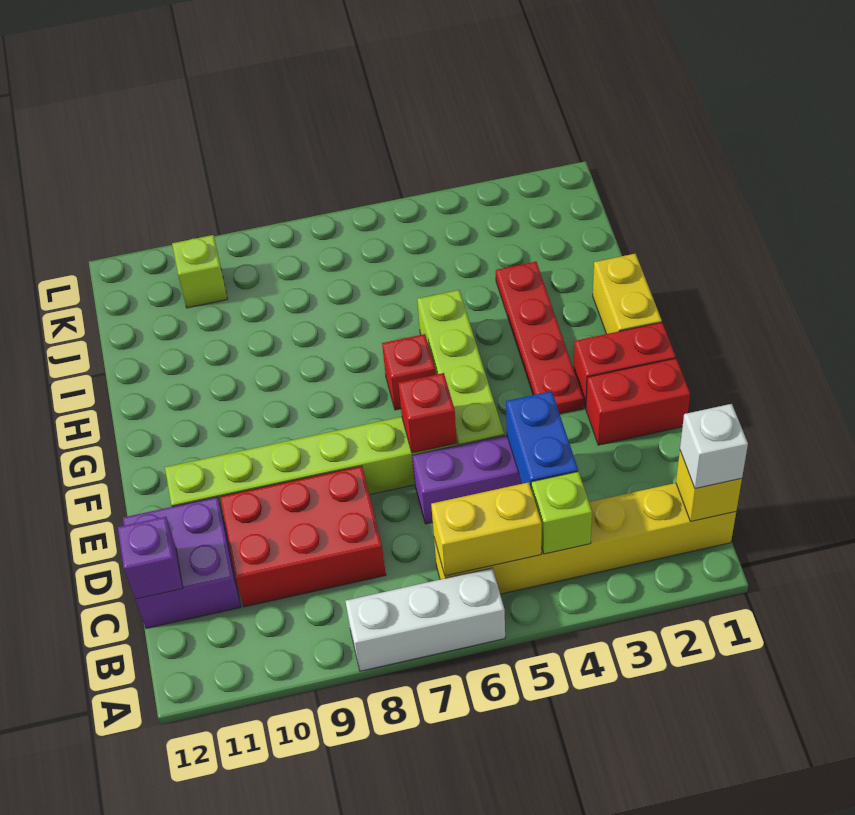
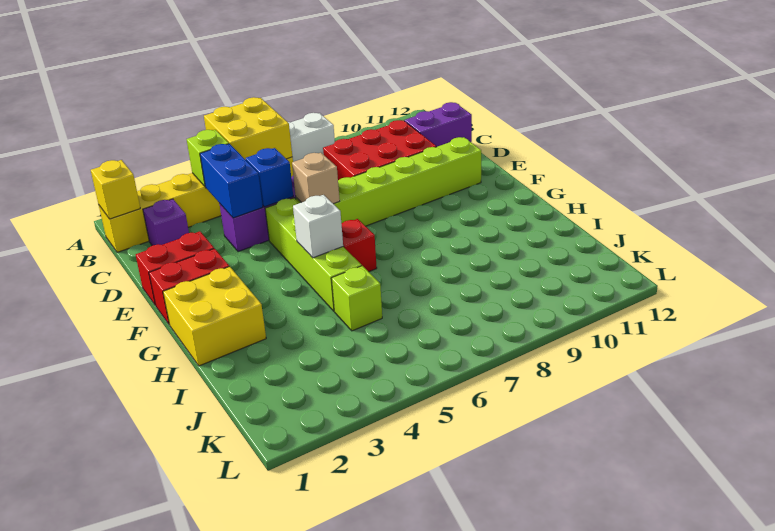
white brick B1 level 3 -> white brick G5 level 2
yellow brick B5:B6 level 2 -> yellow brick A5:B6 level 2
purple brick C11:D12 level 1 -> purple brick C11:C12 level 1
purple brick C12 level 2 -> purple brick C2 level 1
none -> blue brick D5 level 2
red brick E6 level 2 -> tan brick E6 level 2
red plate F3:I3 level 1 -> none
yellow brick G1:H1 level 1 -> yellow brick G1:H2 level 1
lime brick K10 level 1 -> lime brick I5 level 1

